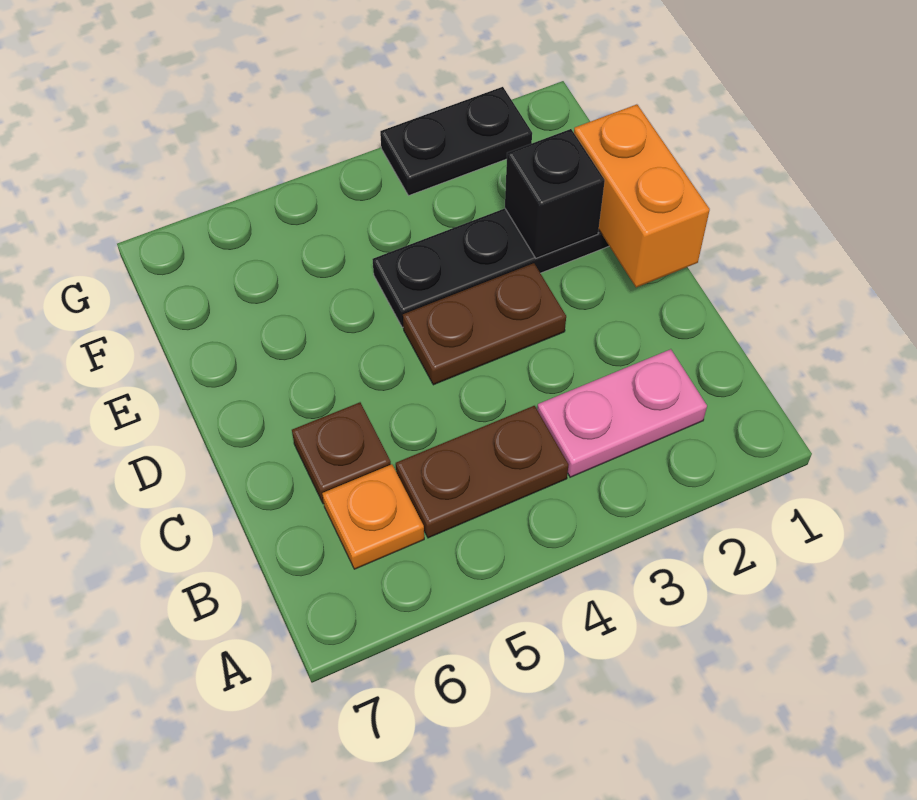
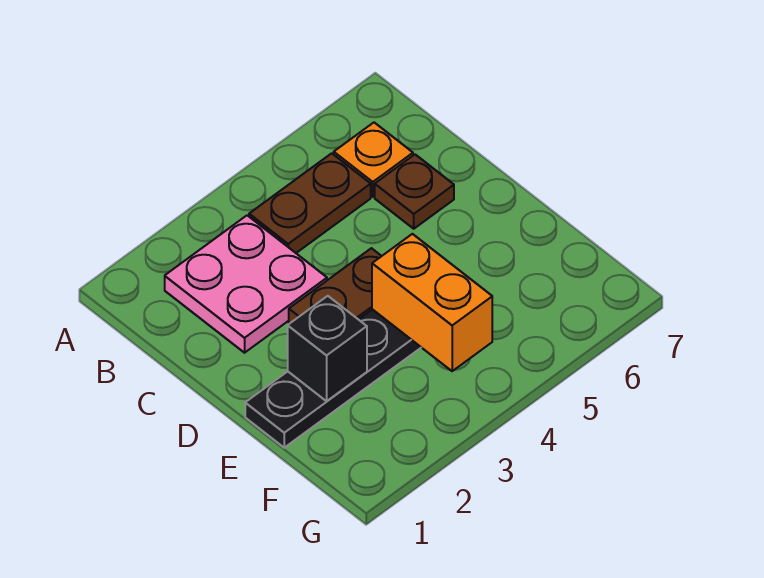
pink plate B2:B3 level 1 -> pink plate B2:C3 level 1
orange brick D1:E1 level 2 -> orange brick E4:F4 level 2
black plate G2:G3 level 1 -> none

